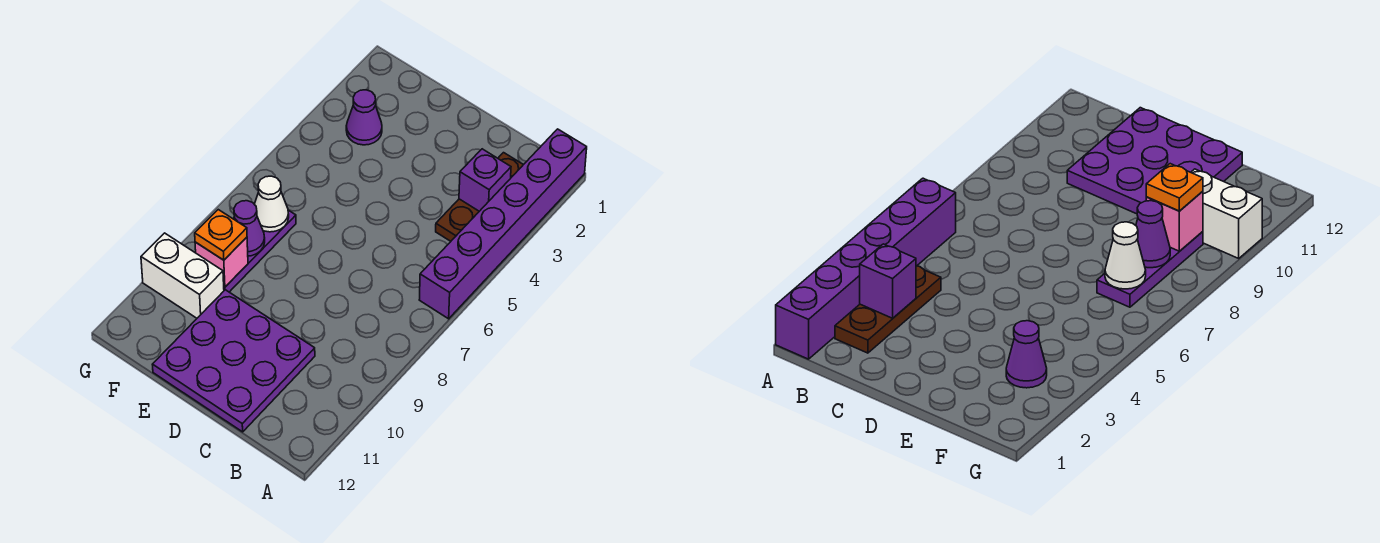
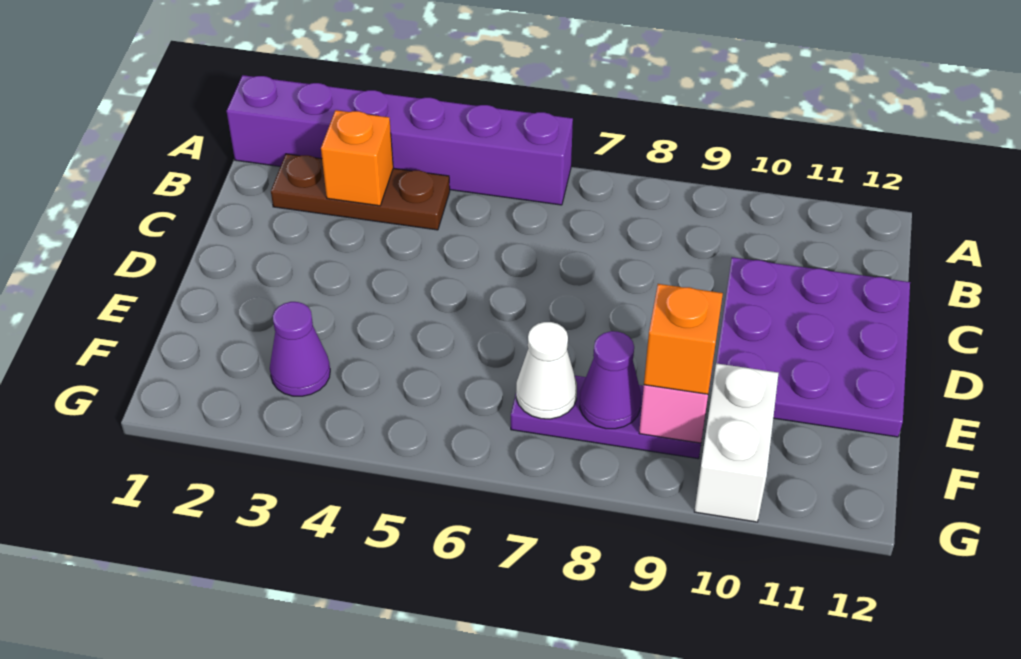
purple brick B3 level 2 -> orange brick B3 level 2
orange plate F9 level 3 -> orange brick F9 level 3

